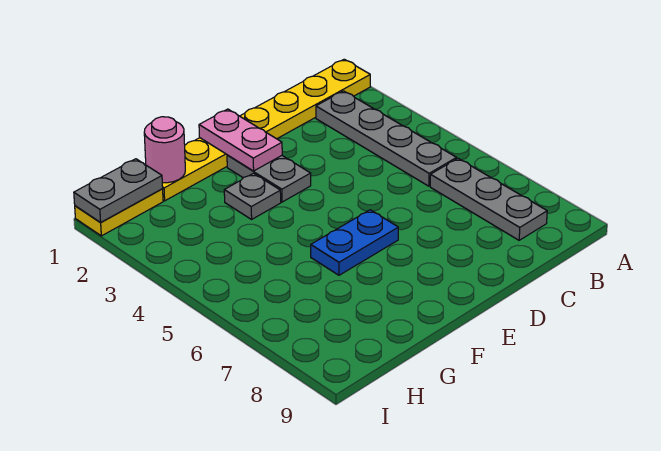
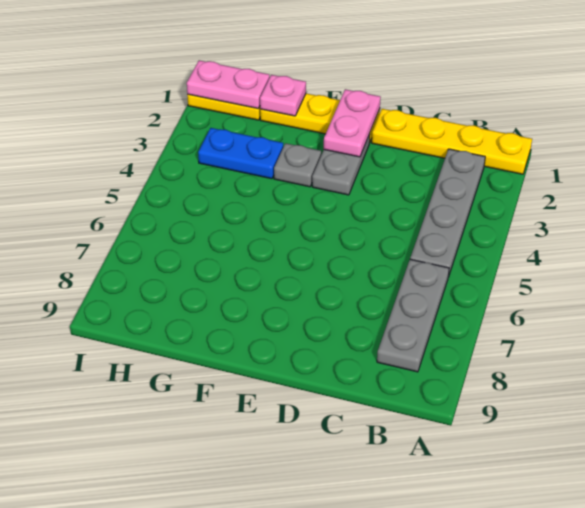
blue plate E6:F6 level 1 -> blue plate G3:H3 level 1
pink round brick G1 level 2 -> pink plate G1 level 2
grey plate H1:I1 level 2 -> pink plate H1:I1 level 2

